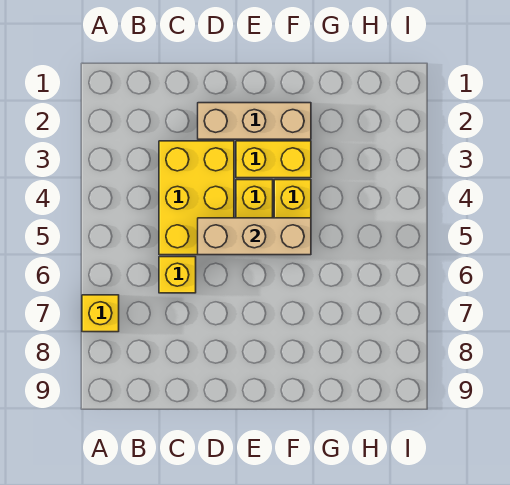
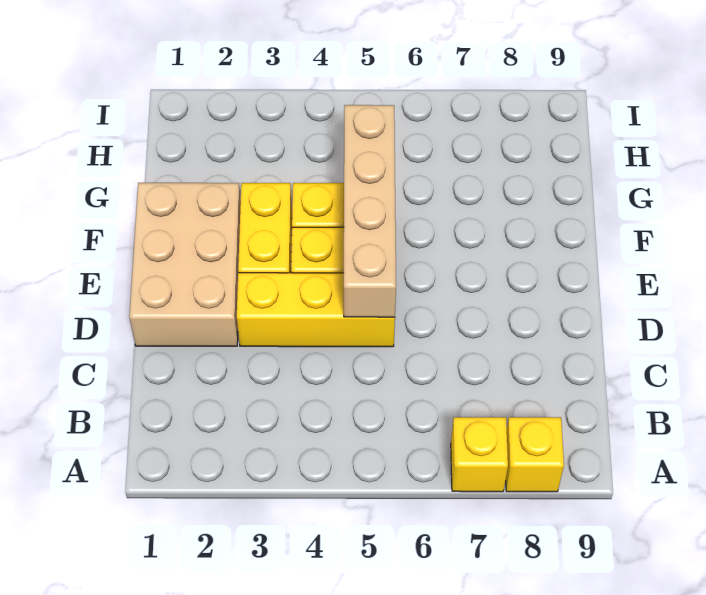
yellow brick C3:D5 level 1 -> yellow brick D3:D5 level 1
yellow brick C6 level 1 -> yellow brick A8 level 1
tan brick D2:F2 level 1 -> tan brick D1:F2 level 1
tan brick D5:F5 level 2 -> tan brick D5:G5 level 2

